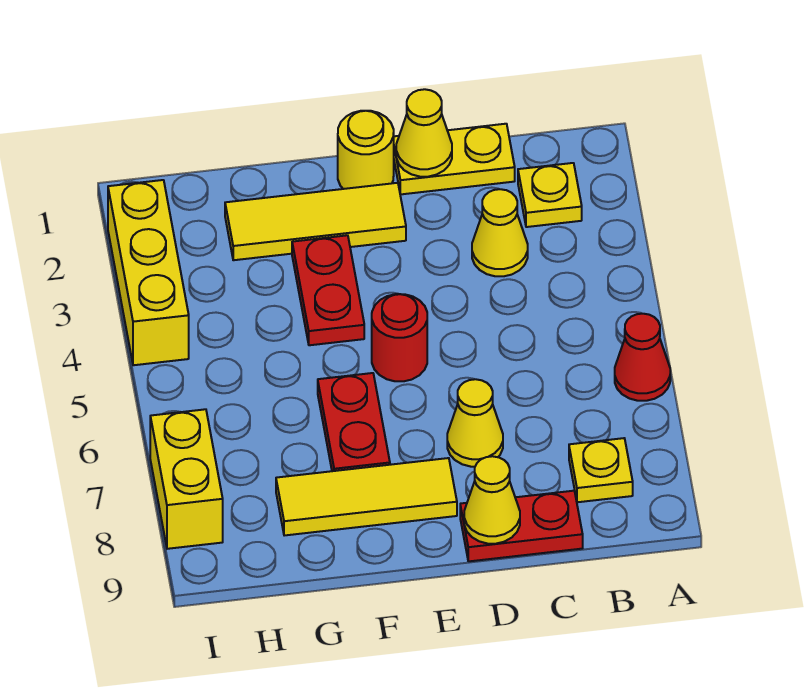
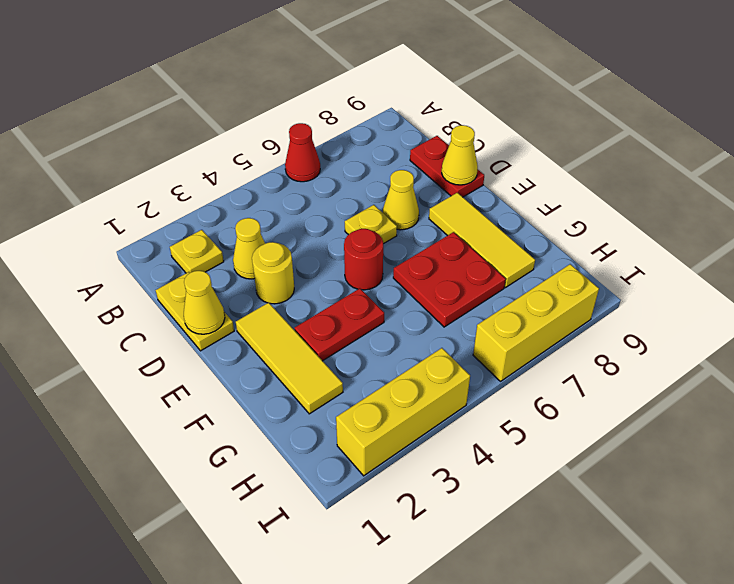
yellow plate B8 level 1 -> yellow plate D6 level 1
yellow round brick E1 level 1 -> yellow round brick D3 level 1
red plate F6:F7 level 1 -> red plate F6:G7 level 1
yellow brick I7:I8 level 1 -> yellow brick I6:I8 level 1

